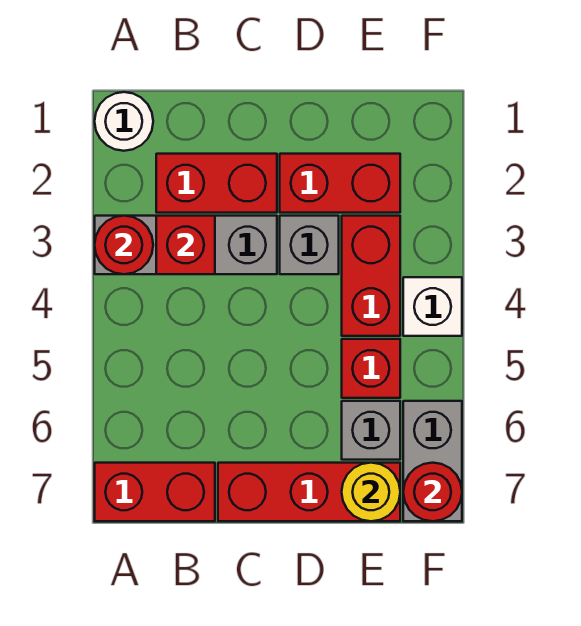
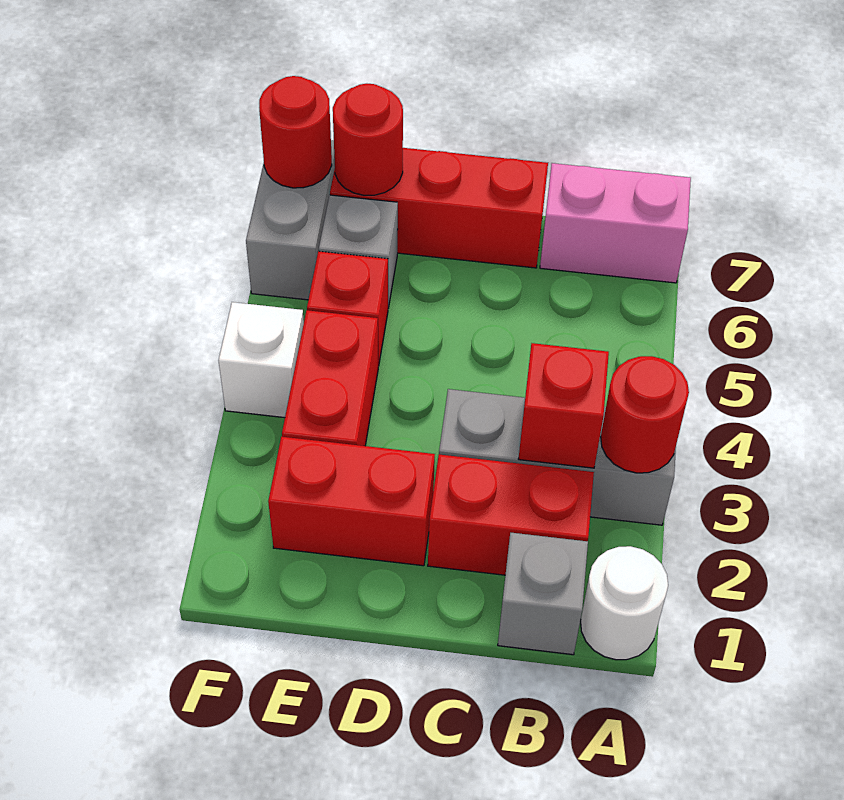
red brick A7:B7 level 1 -> pink brick A7:B7 level 1
grey brick D3 level 1 -> grey brick B1 level 1
yellow round brick E7 level 2 -> red round brick E7 level 2

